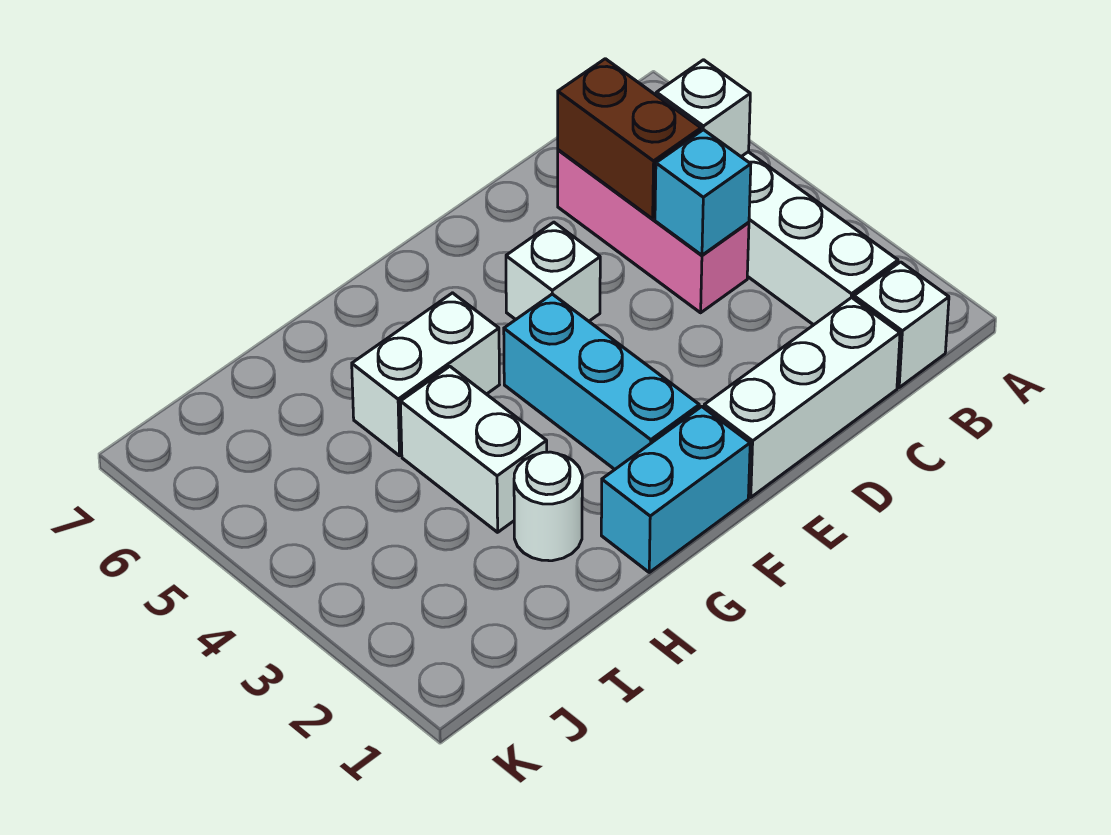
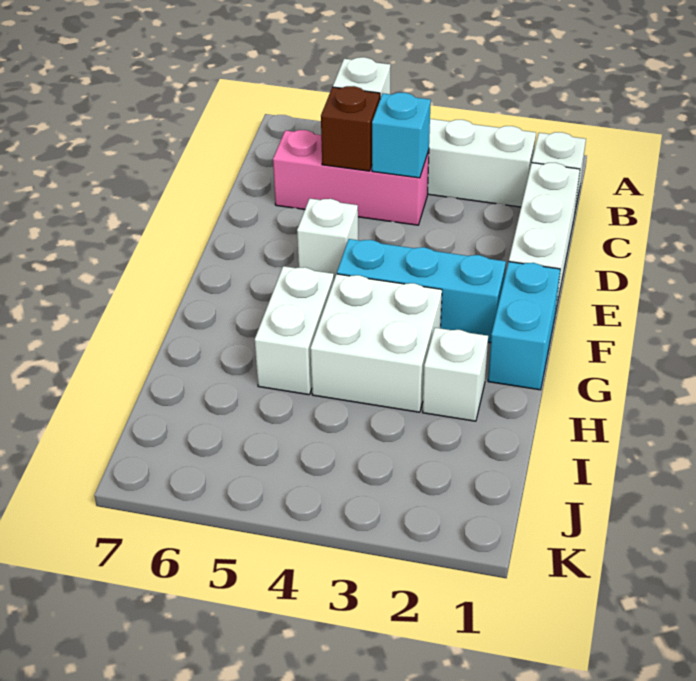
brown brick C5:C6 level 2 -> brown brick C5 level 2
white round brick H2 level 1 -> white brick H2 level 1
white brick H3:H4 level 1 -> white brick G3:H4 level 1

